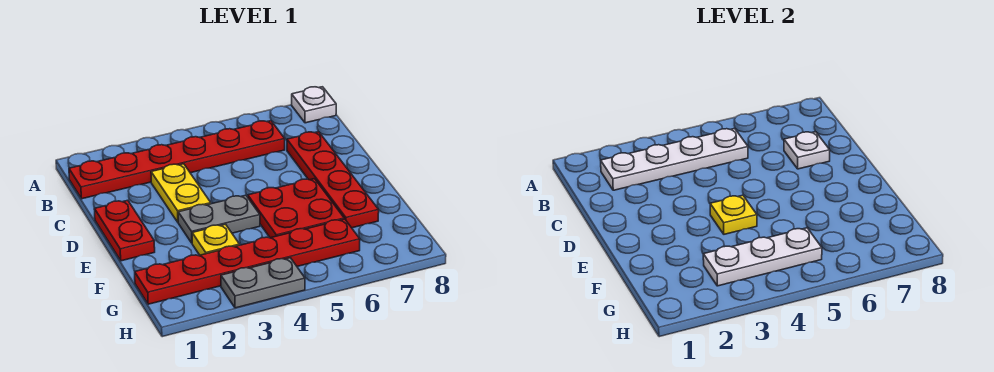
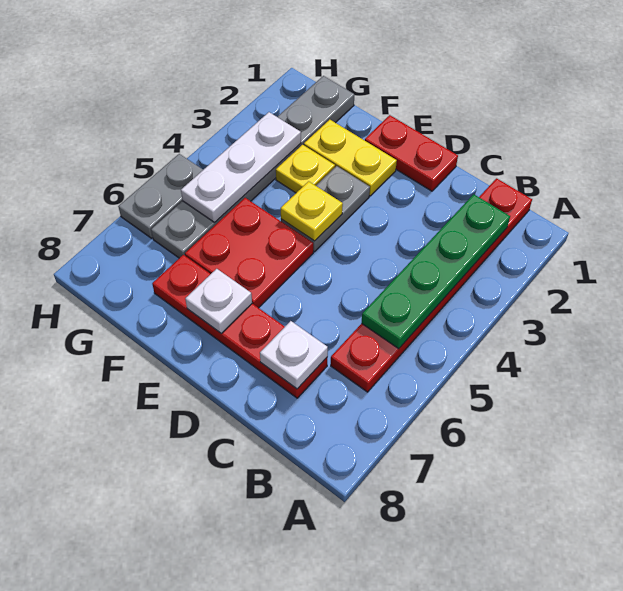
white plate A8 level 1 -> white plate E7 level 2
white plate B2:B5 level 2 -> green plate B2:B5 level 2
yellow plate C3:D3 level 1 -> yellow plate E2:F2 level 1
red plate G1:G6 level 1 -> grey plate G1:G6 level 1
grey plate H3:H4 level 1 -> grey plate H5:H6 level 1

